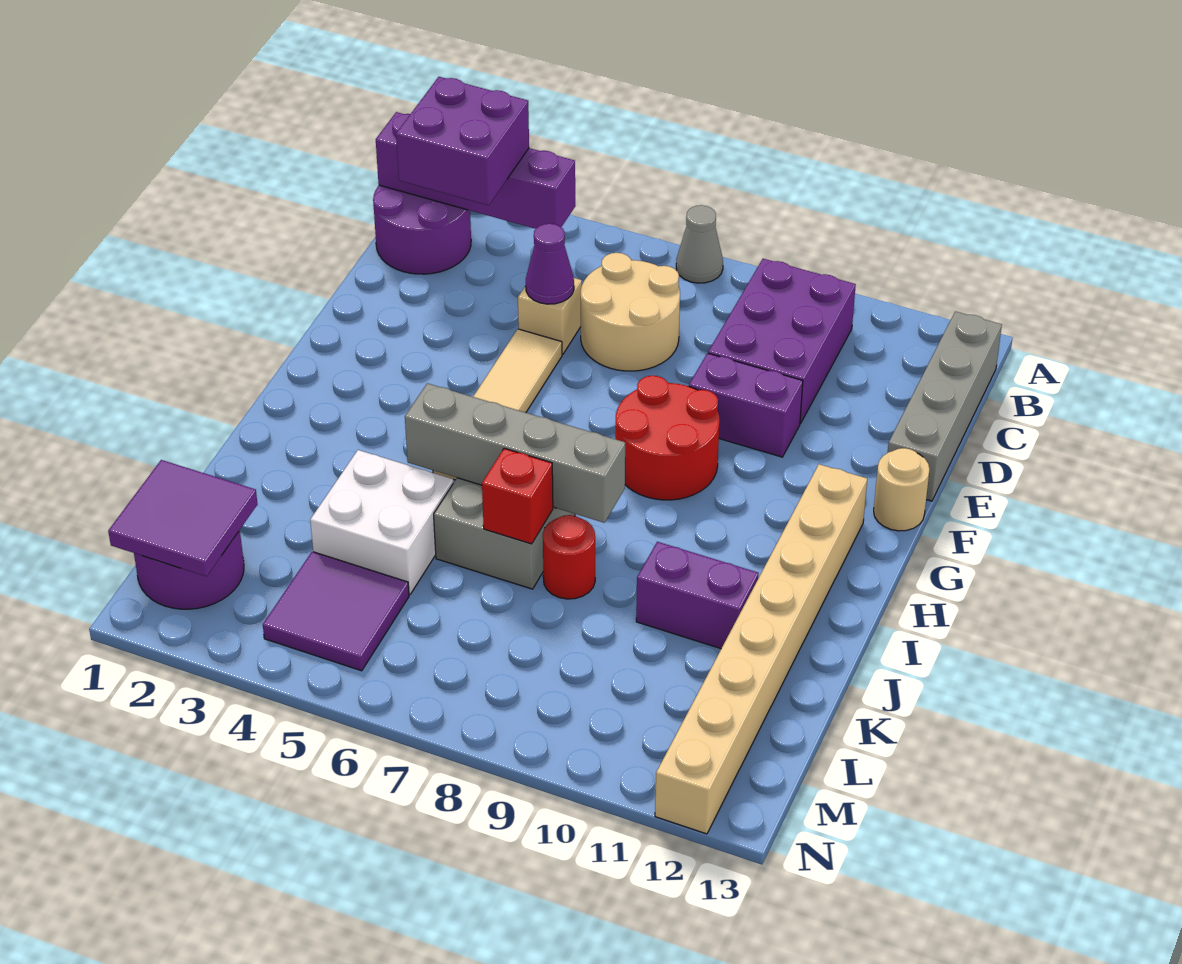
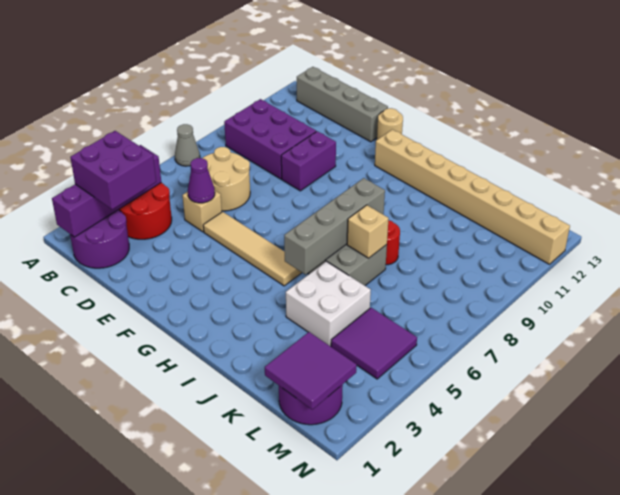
red round brick F8:G9 level 1 -> red round brick B3:C4 level 1
red brick J7 level 2 -> tan brick J7 level 2
purple brick J10:J11 level 1 -> none

